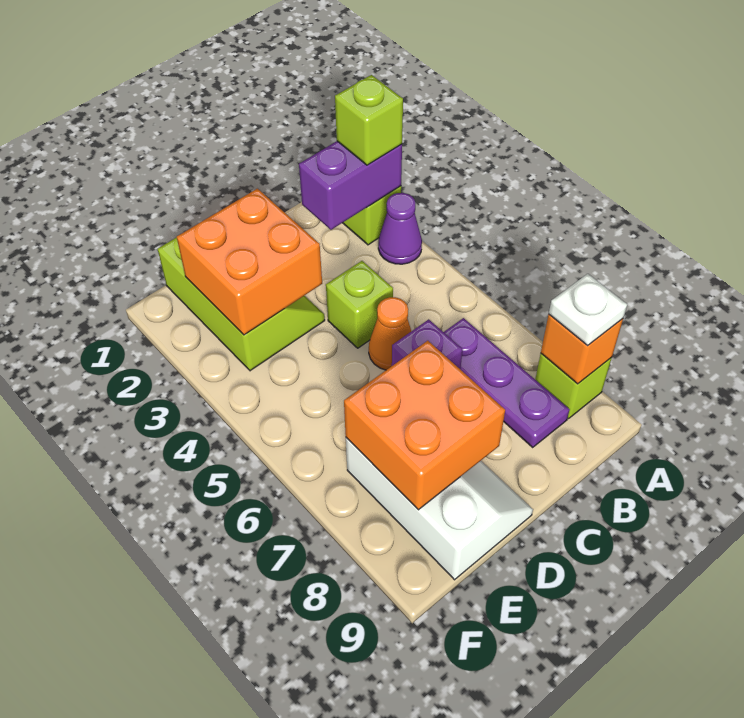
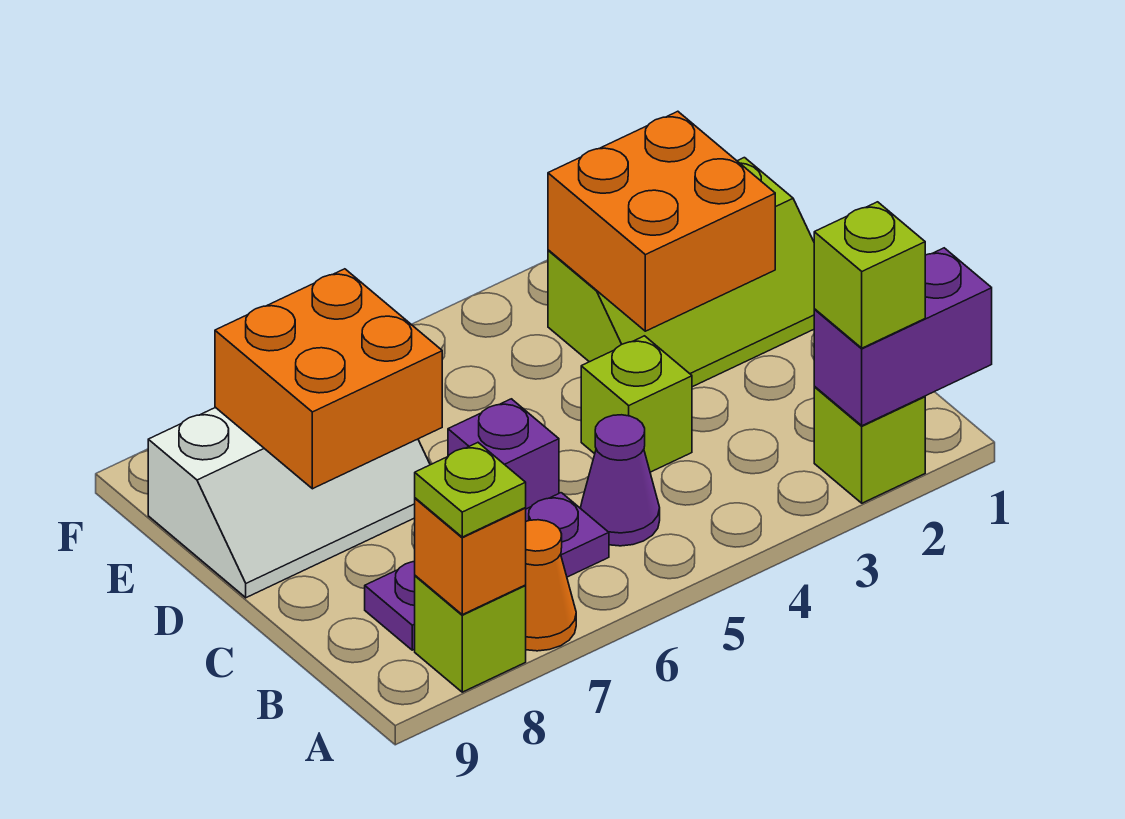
purple brick A2:B2 level 2 -> purple brick A1:A2 level 2
purple cone A3 level 1 -> purple cone B5 level 1
white plate A8 level 3 -> lime plate A8 level 3
orange cone C5 level 1 -> orange cone A7 level 1

